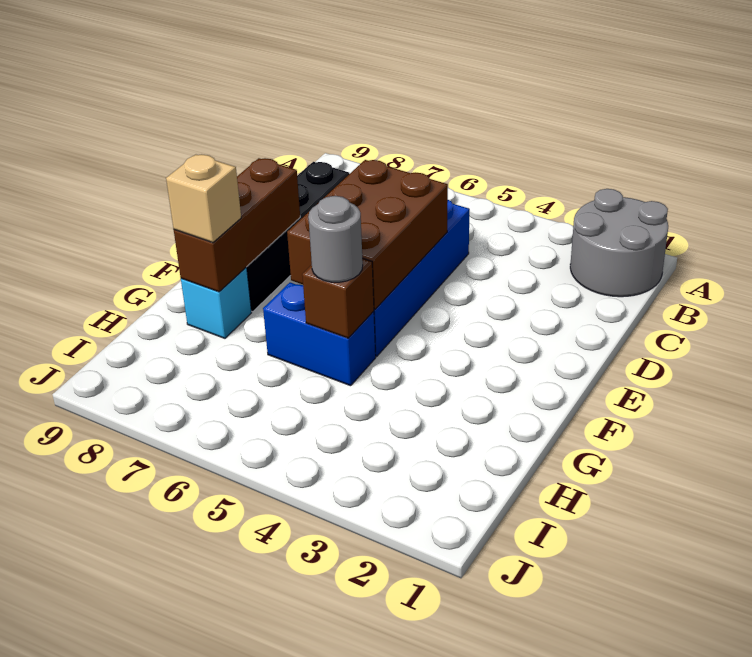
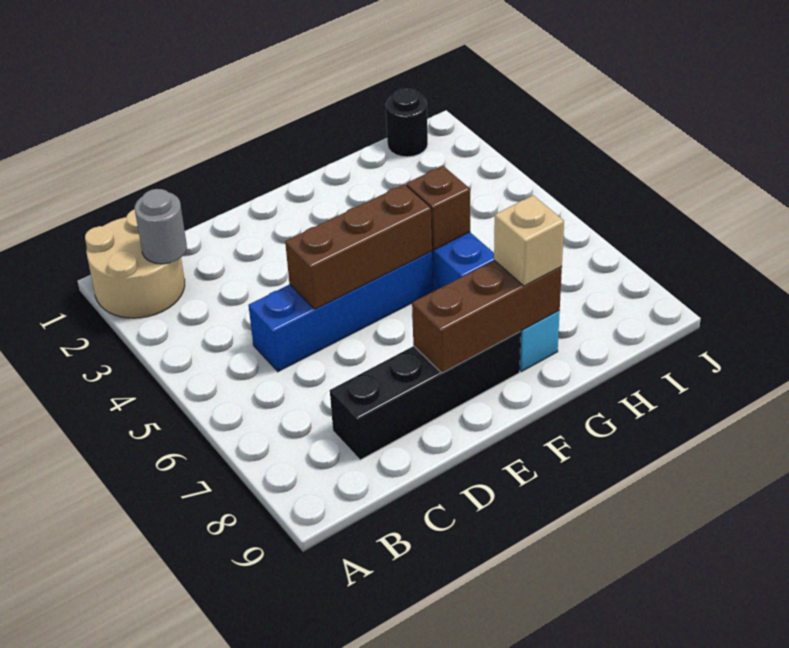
grey round brick A1:B2 level 1 -> tan round brick A1:B2 level 1
brown brick D5:F6 level 2 -> brown brick D5:F5 level 2
grey round brick G5 level 3 -> grey round brick B2 level 2
none -> black round brick I1 level 1

